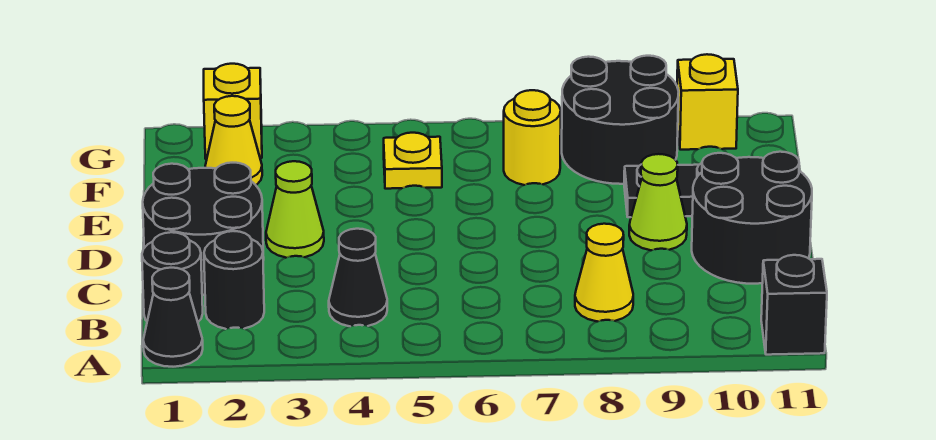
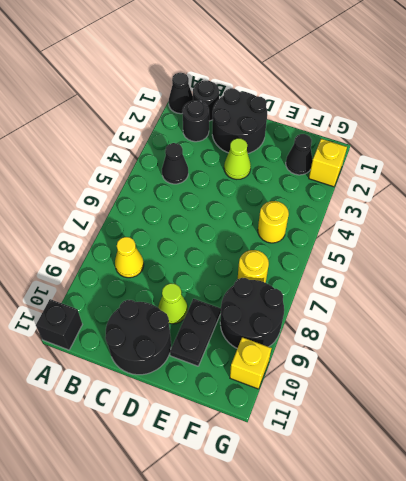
yellow cone F2 level 1 -> black cone F2 level 1
yellow plate F5 level 1 -> yellow round brick F5 level 1

